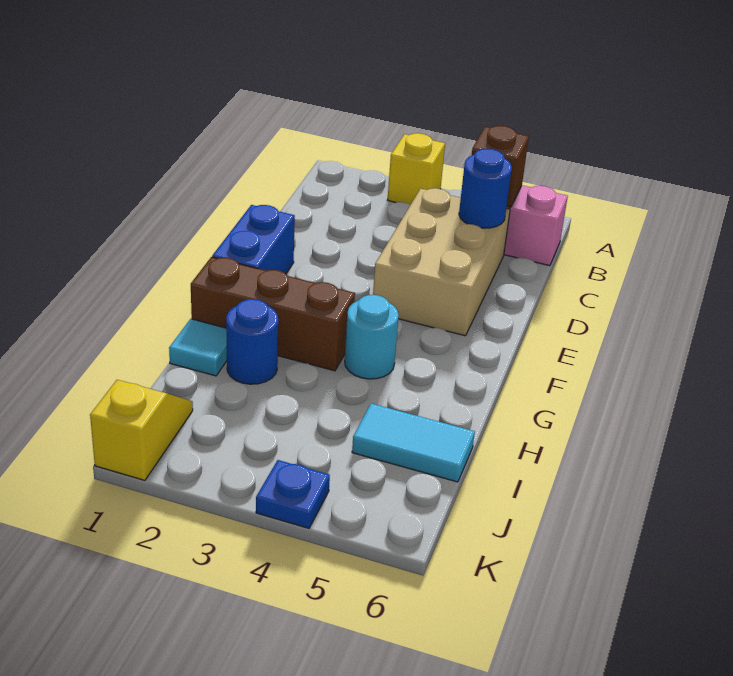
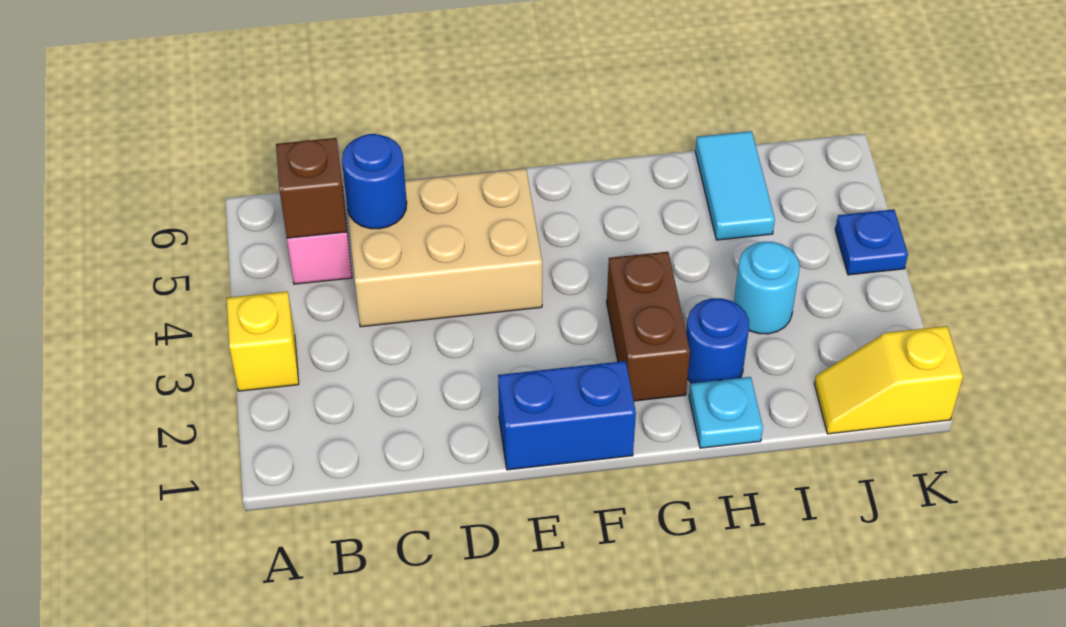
brown brick G1:G3 level 1 -> brown brick G2:G3 level 1
cyan round brick G4 level 1 -> cyan round brick I3 level 1
cyan tile H1 level 1 -> cyan plate H1 level 1

